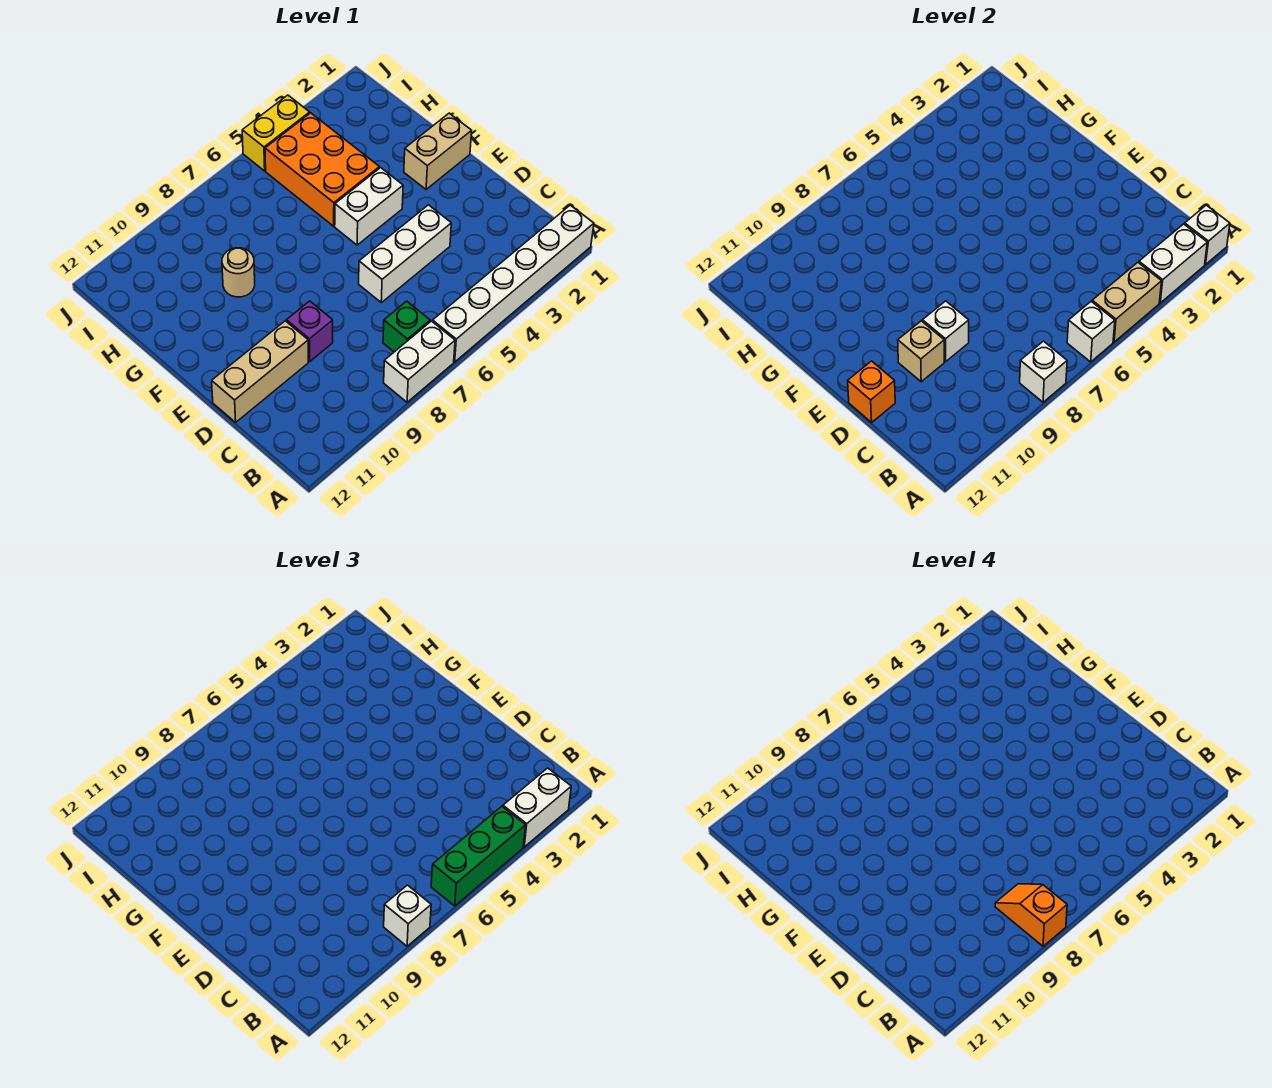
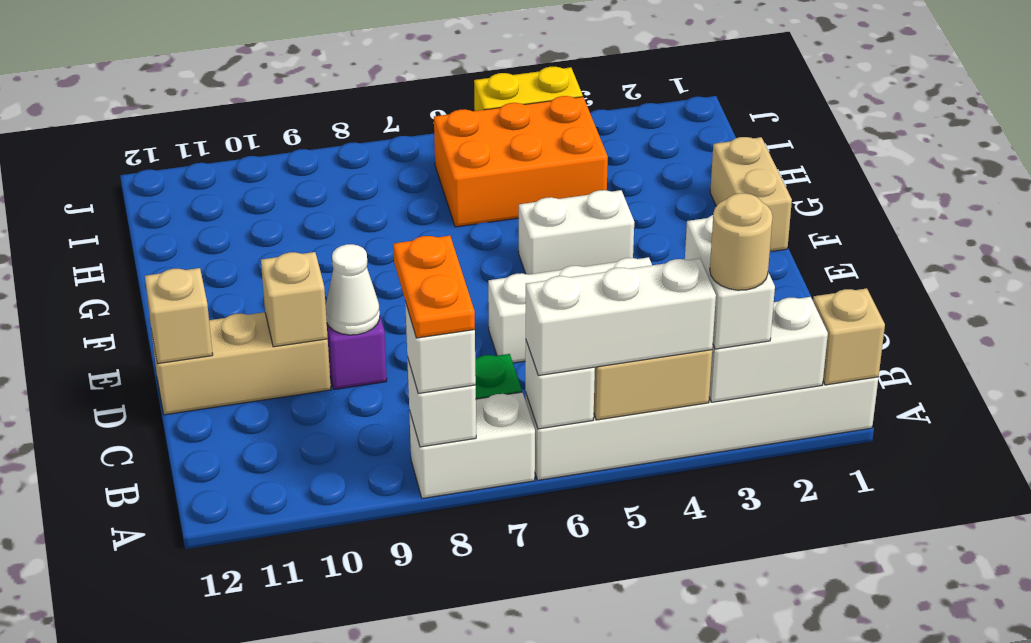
white brick A1 level 2 -> tan brick A1 level 2
white brick A2:A3 level 3 -> white brick A3:B3 level 3
green brick A4:A6 level 3 -> white brick A4:A6 level 3
orange slope A8:B8 level 4 top A -> orange plate A8:B8 level 4
white brick D9 level 2 -> white cone D9 level 2
orange brick D12 level 2 -> tan brick D12 level 2
tan brick F1:F2 level 1 -> tan brick F1:G1 level 1
orange brick G4:I5 level 1 -> orange brick H4:I6 level 1
tan round brick G9 level 1 -> tan round brick A3 level 4

